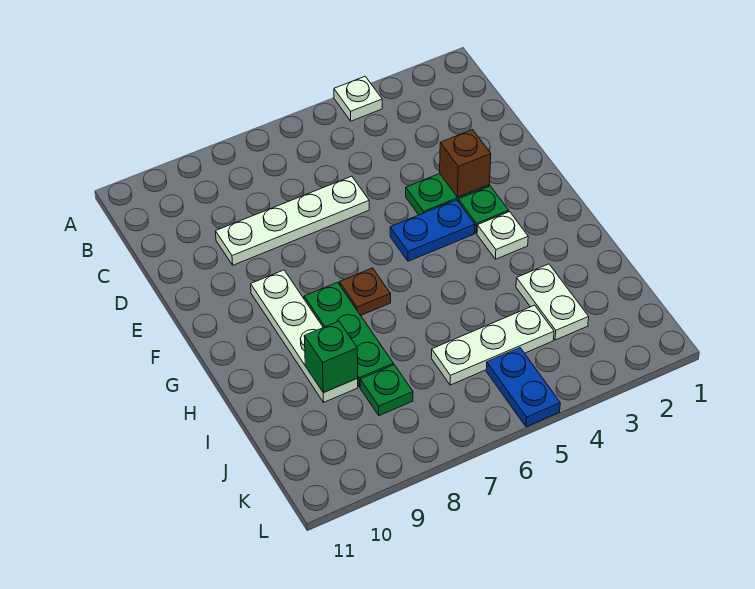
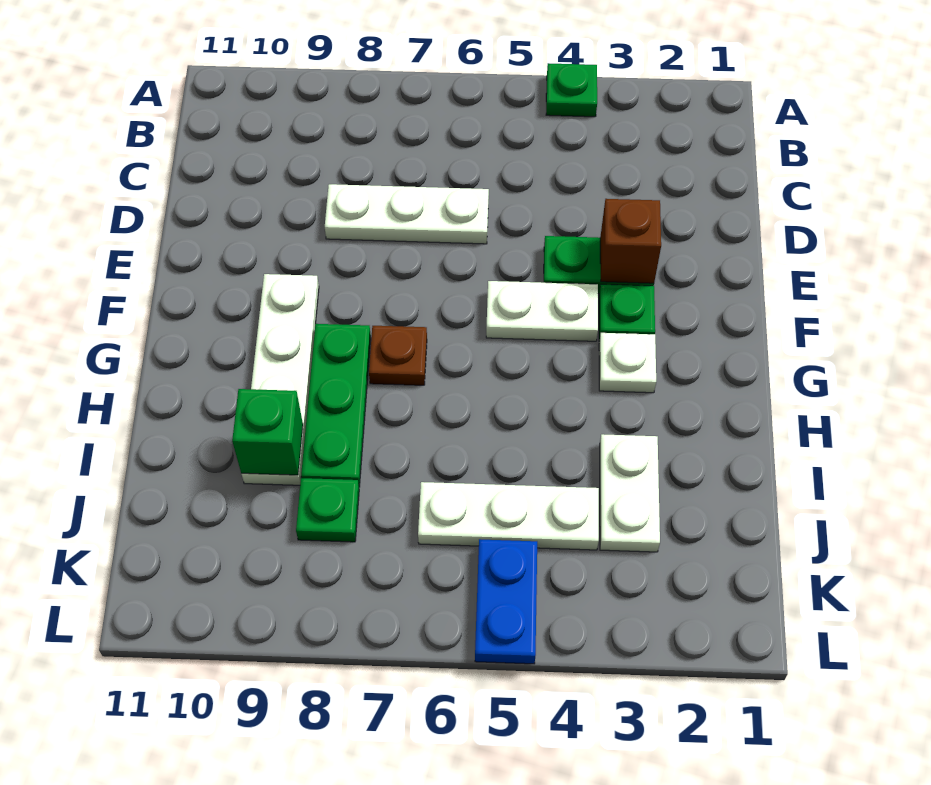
white plate A4 level 1 -> green plate A4 level 1
white plate D6:D9 level 1 -> white plate D6:D8 level 1
blue plate F4:F5 level 1 -> white plate F4:F5 level 1

